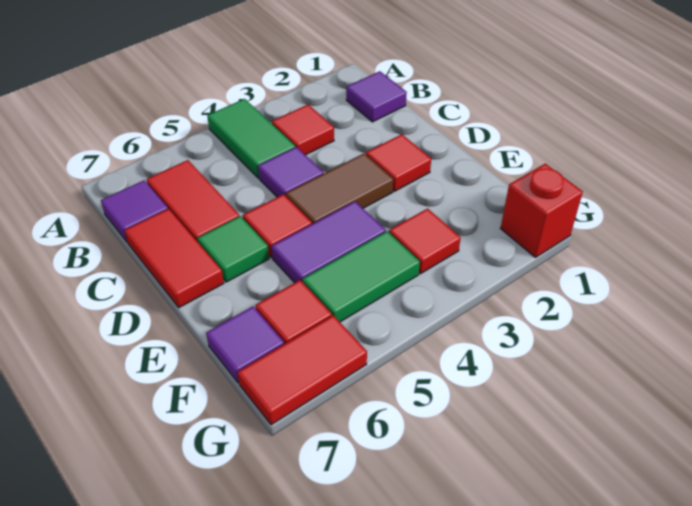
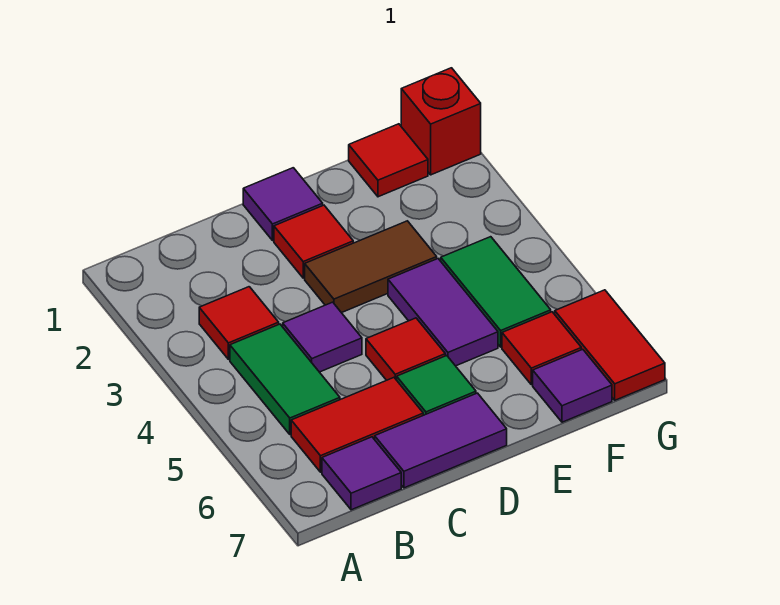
green tile A4:B4 level 1 -> green tile B4:B5 level 1
purple tile B1 level 1 -> purple tile D1 level 1
red tile C7:D7 level 1 -> purple tile C7:D7 level 1
brown tile D3:D4 level 1 -> brown tile D3:E3 level 1
red tile F3 level 1 -> red tile F1 level 1

